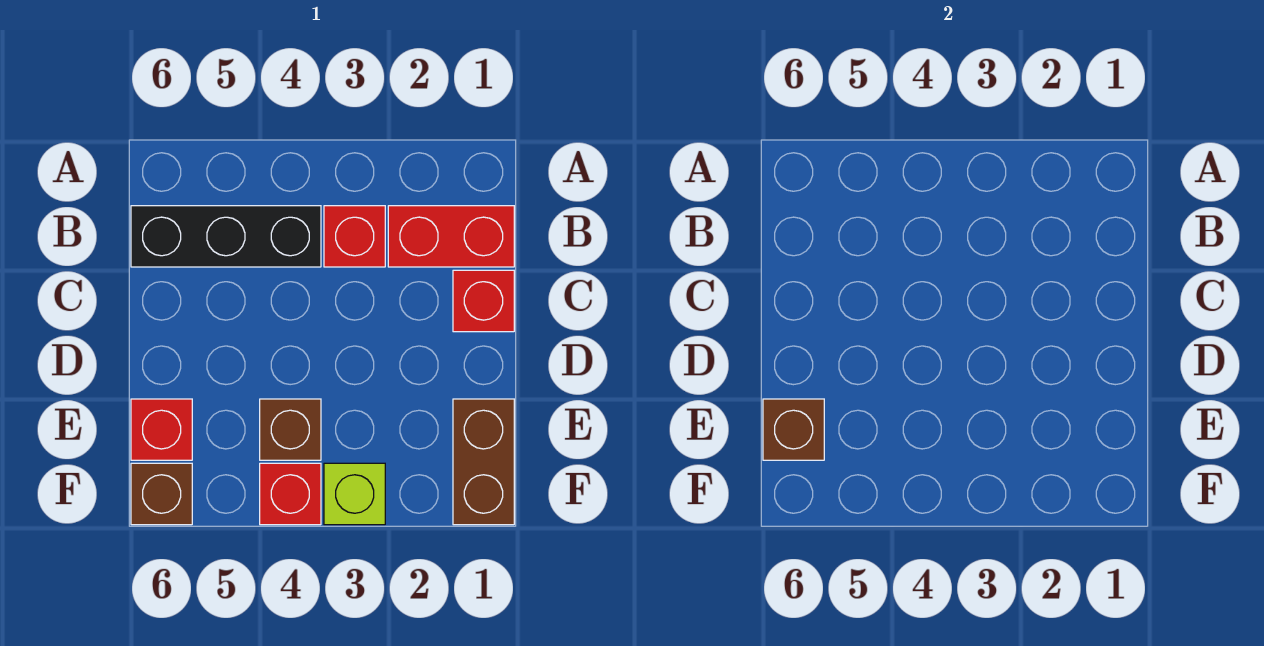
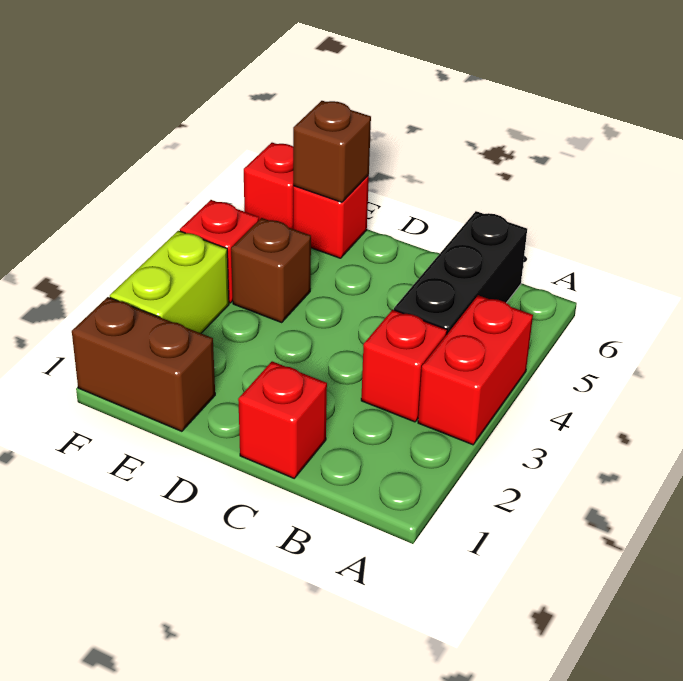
red brick B1:B2 level 1 -> red brick A3:A4 level 1
lime brick F3 level 1 -> lime brick F2:F3 level 1
brown brick F6 level 1 -> red brick F6 level 1

